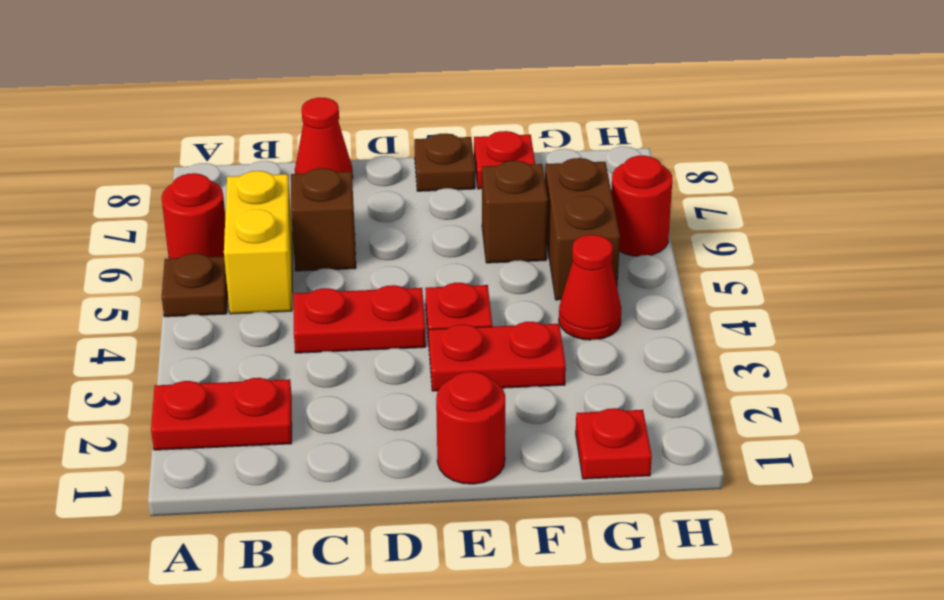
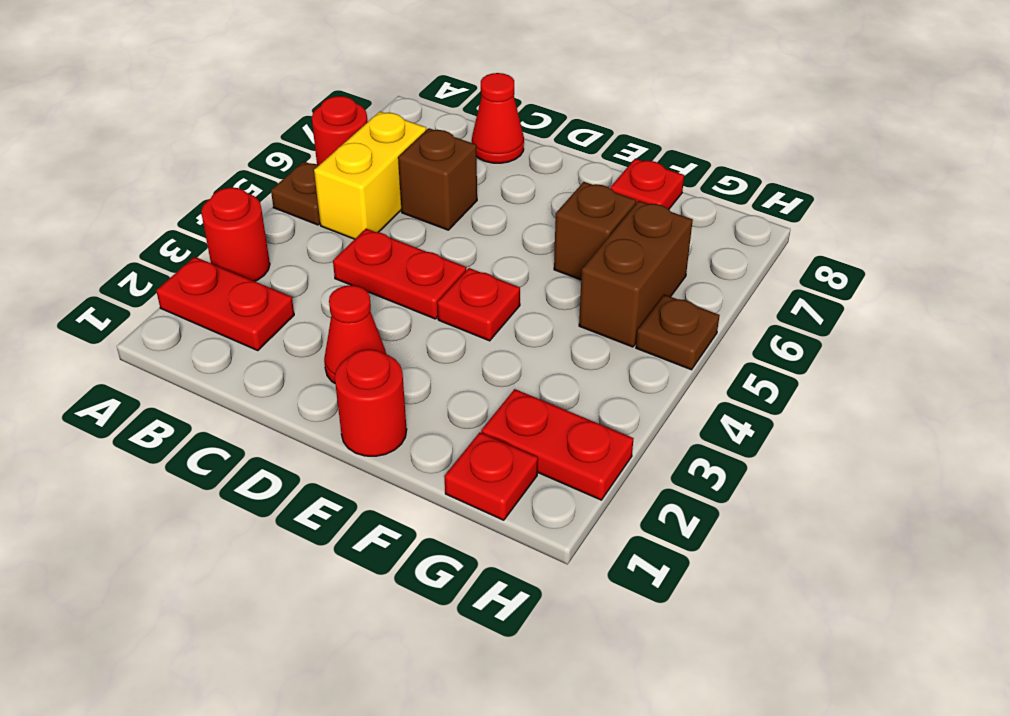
red plate E3:F3 level 1 -> red plate G2:H2 level 1
brown plate E8 level 1 -> brown plate H5 level 1
red cone G4 level 1 -> red cone D2 level 1
red round brick H6 level 1 -> red round brick A3 level 1

